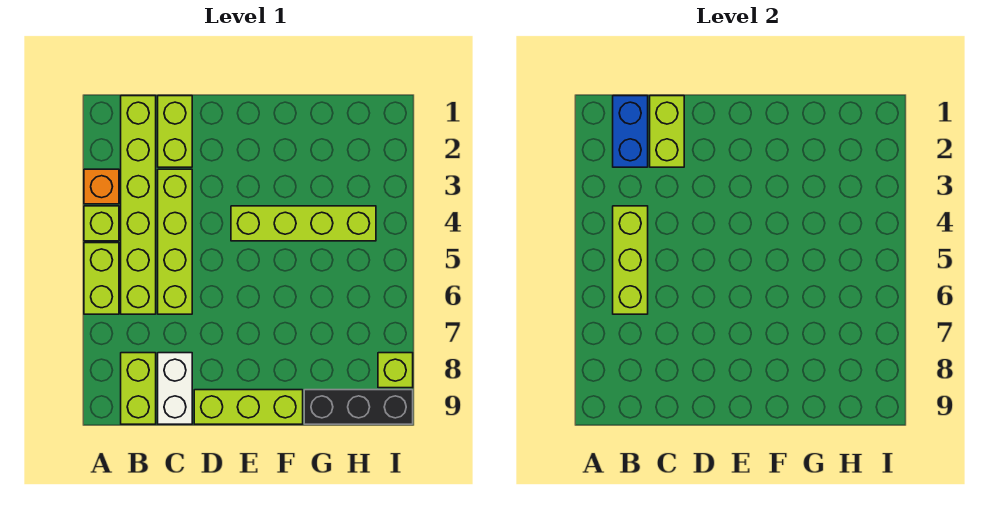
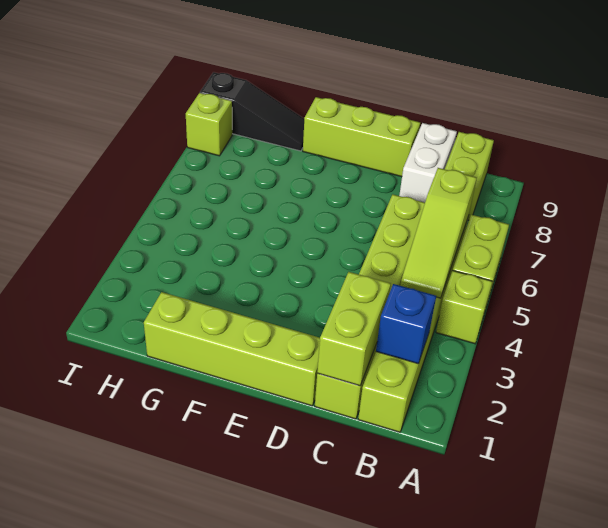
orange brick A3 level 1 -> none
blue brick B1:B2 level 2 -> blue brick B2 level 2
lime brick B4:B6 level 2 -> lime slope B4:B6 level 2 top 6
lime brick E4:H4 level 1 -> lime brick D1:G1 level 1
black brick G9:I9 level 1 -> black slope G9:I9 level 1 top I

